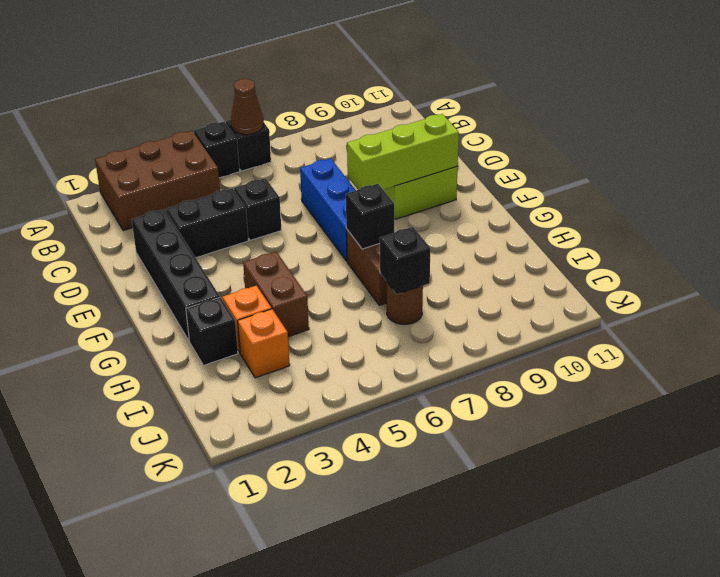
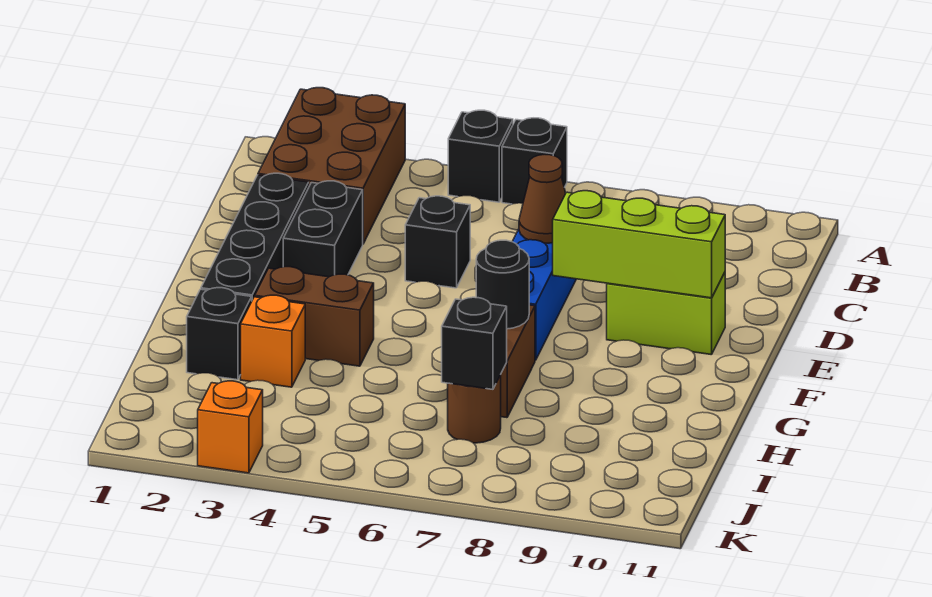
brown brick A2:B4 level 1 -> brown brick A2:C3 level 1
brown cone A6 level 2 -> brown cone D7 level 2
black brick D3:D4 level 1 -> black brick D3:E3 level 1
brown brick G4:H4 level 1 -> brown brick G3:G4 level 1
black brick G7 level 2 -> black round brick G7 level 2
orange brick I3 level 1 -> orange brick K3 level 1

